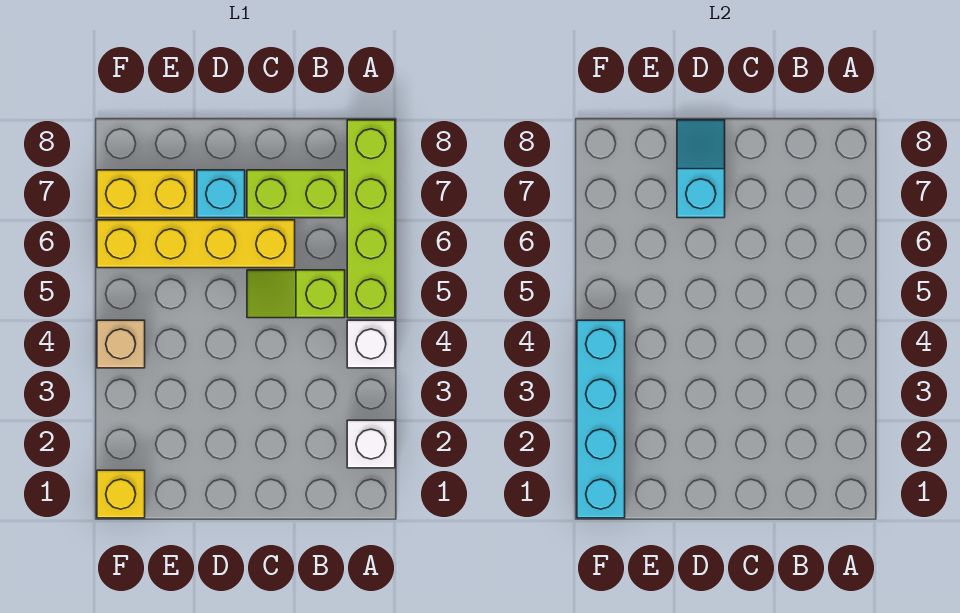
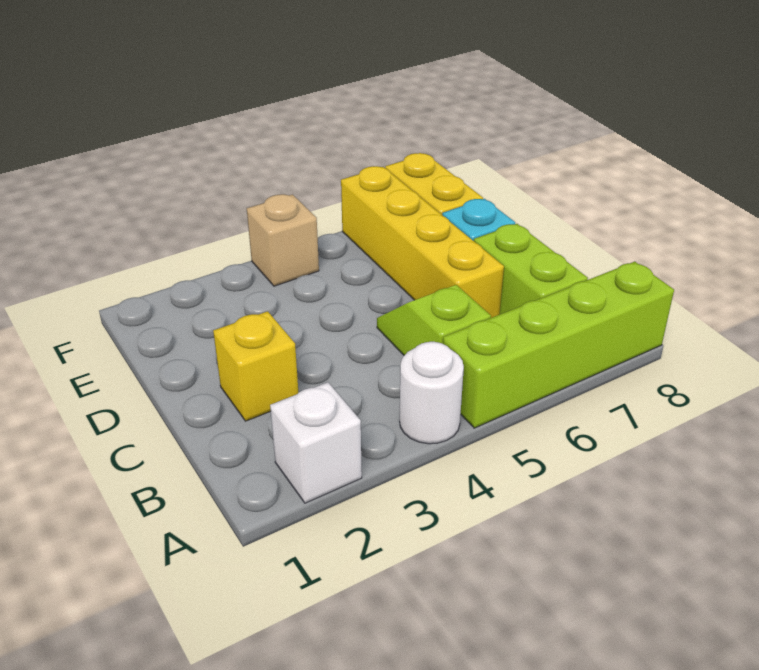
white brick A4 level 1 -> white round brick A4 level 1
cyan slope D7:D8 level 2 top 7 -> none
yellow brick F1 level 1 -> yellow brick C2 level 1
cyan brick F1:F4 level 2 -> none

